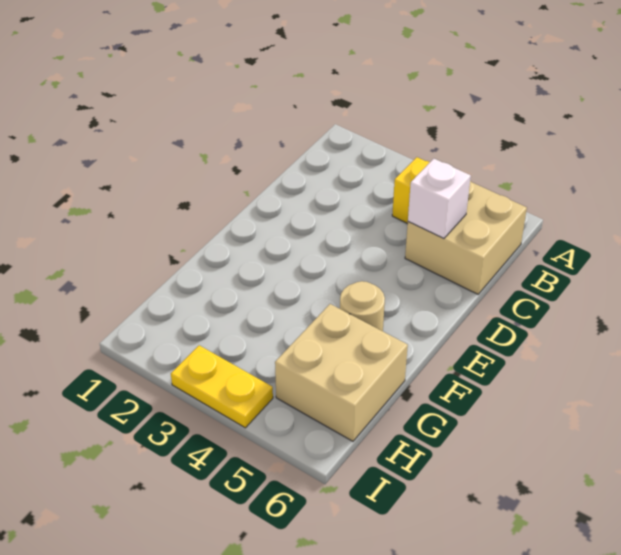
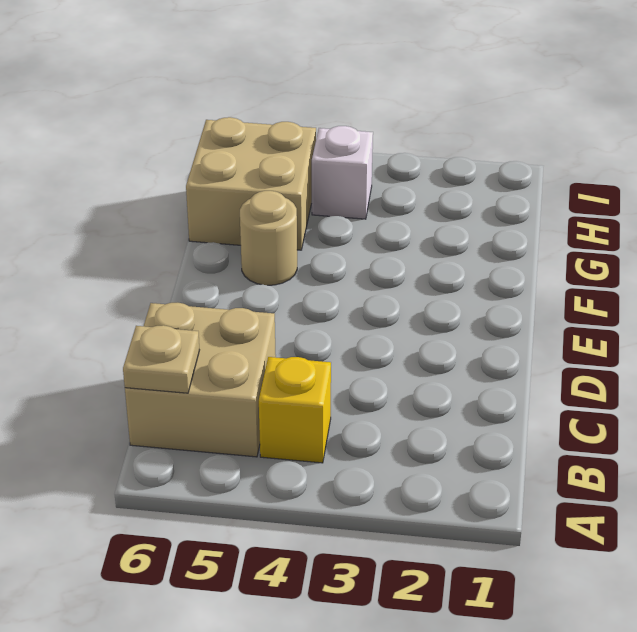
none -> tan plate B6 level 2
white brick C5 level 2 -> white brick H4 level 1
yellow plate I3:I4 level 1 -> none

